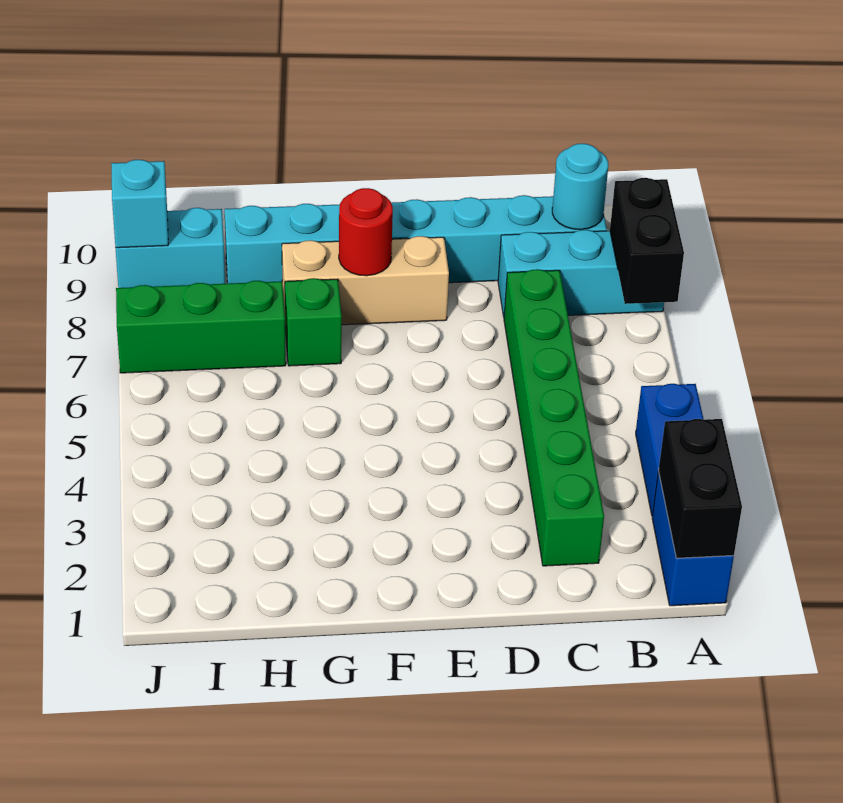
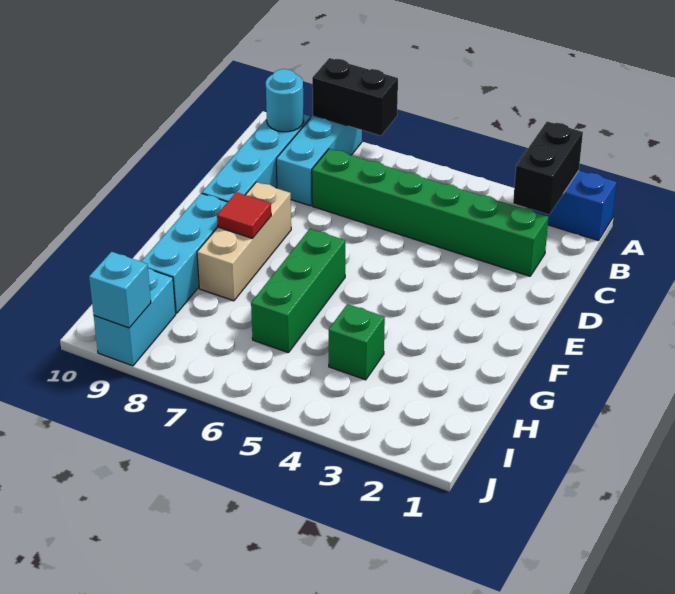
black brick A1:A2 level 2 -> black brick A2:B2 level 2
blue brick A3:A4 level 1 -> none
red round brick F8 level 2 -> red tile F8 level 2
green brick G7 level 1 -> green brick H4 level 1
green brick H7:J7 level 1 -> green brick F6:H6 level 1

